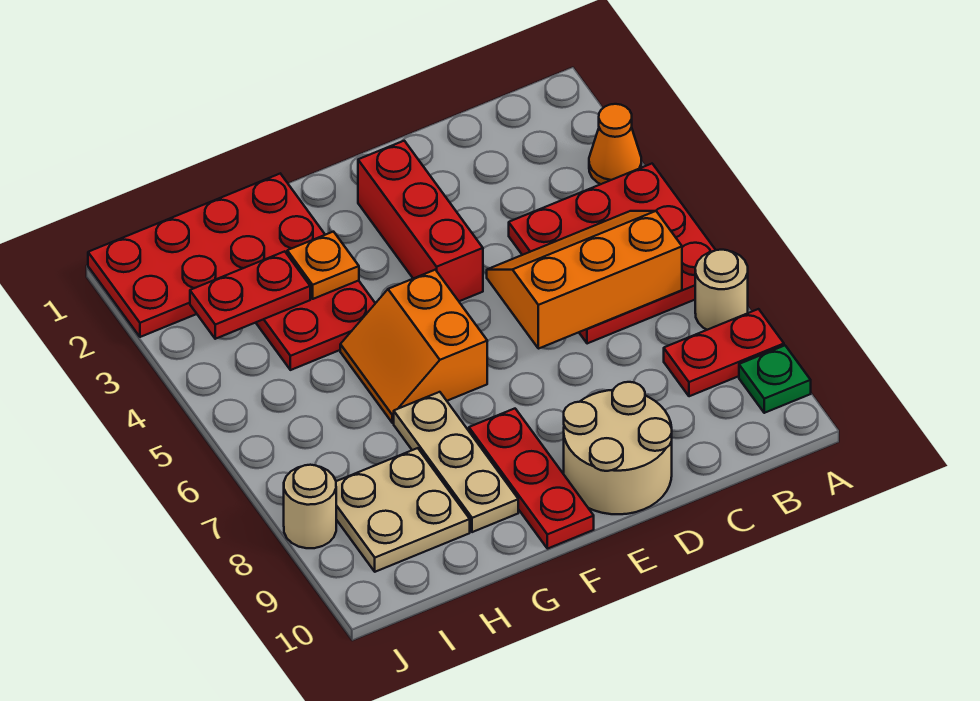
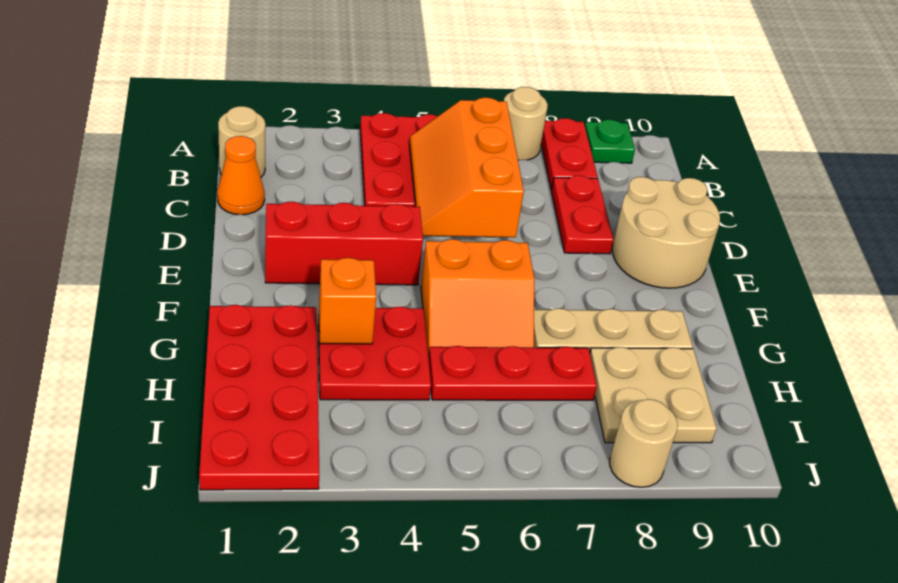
orange cone A3 level 1 -> orange cone C1 level 1
none -> tan round brick B1 level 1
red plate F8:F10 level 1 -> red plate H5:H7 level 1
orange plate G3 level 2 -> orange brick G3 level 2
red plate H3:I3 level 2 -> red plate C8:D8 level 1

